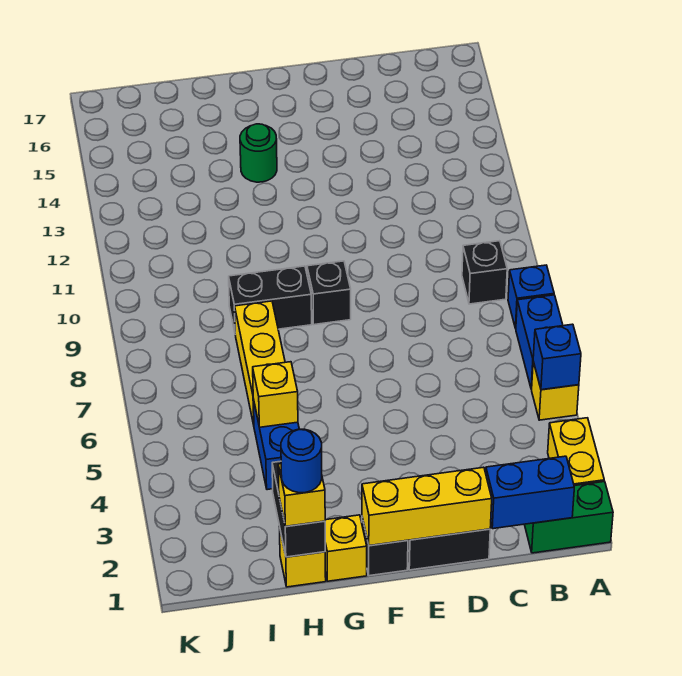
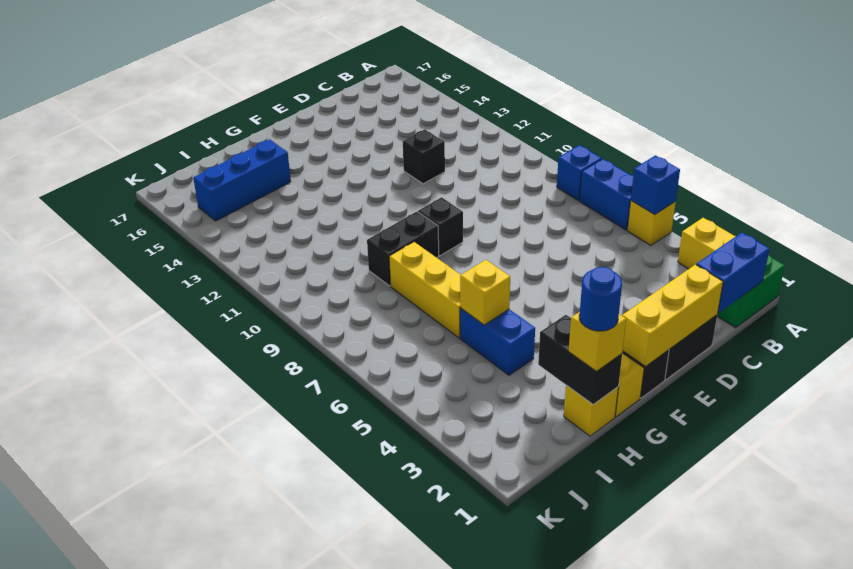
black brick B9 level 1 -> black brick D12 level 1
green round brick G14 level 1 -> none
none -> blue brick H15:J15 level 1

